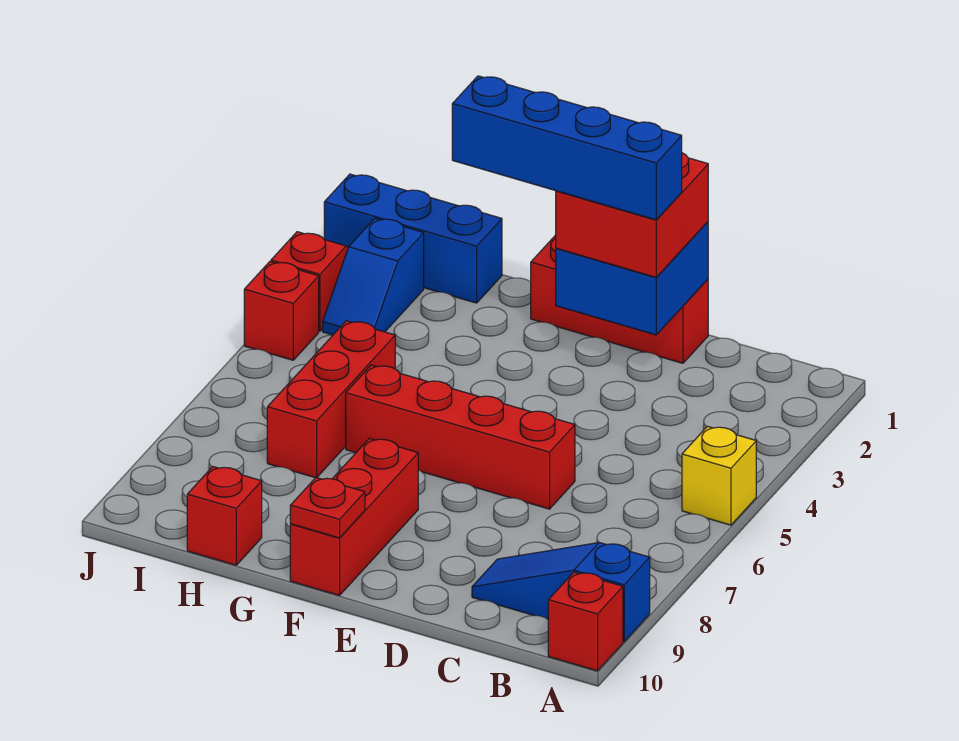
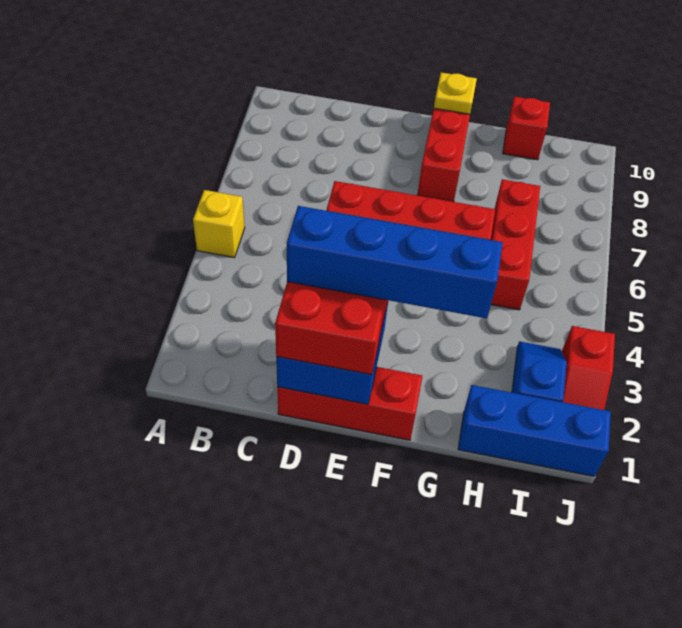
blue slope A9:C9 level 1 top A -> none
red brick A10 level 1 -> none
red plate F10 level 2 -> yellow plate F10 level 2
red brick J4 level 1 -> none

